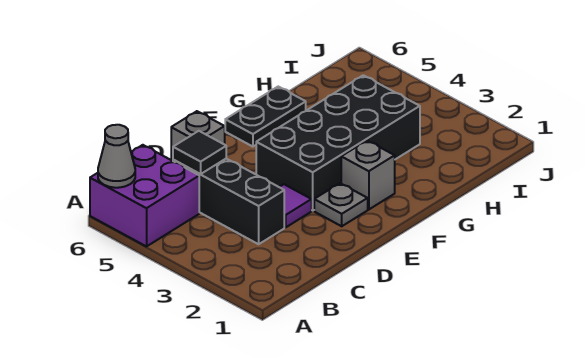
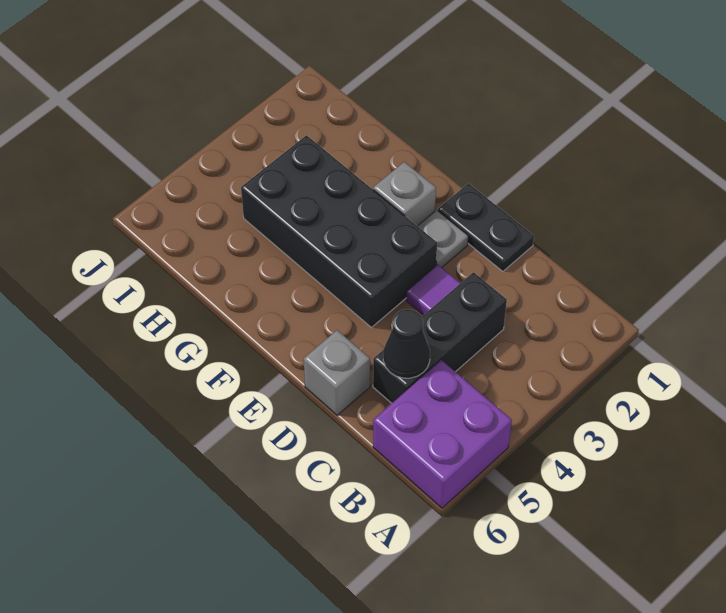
grey cone A6 level 2 -> none
black tile C5 level 2 -> black cone C5 level 2
black plate F6:G6 level 1 -> black plate D1:E1 level 1

